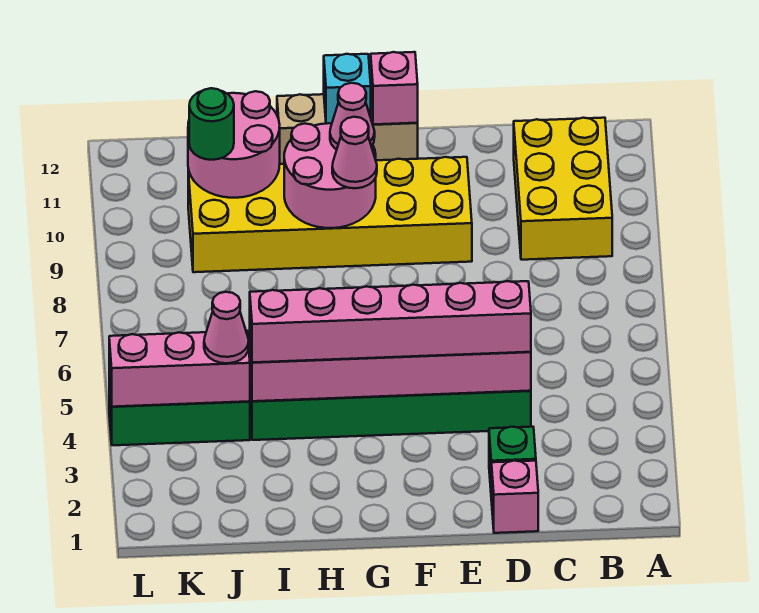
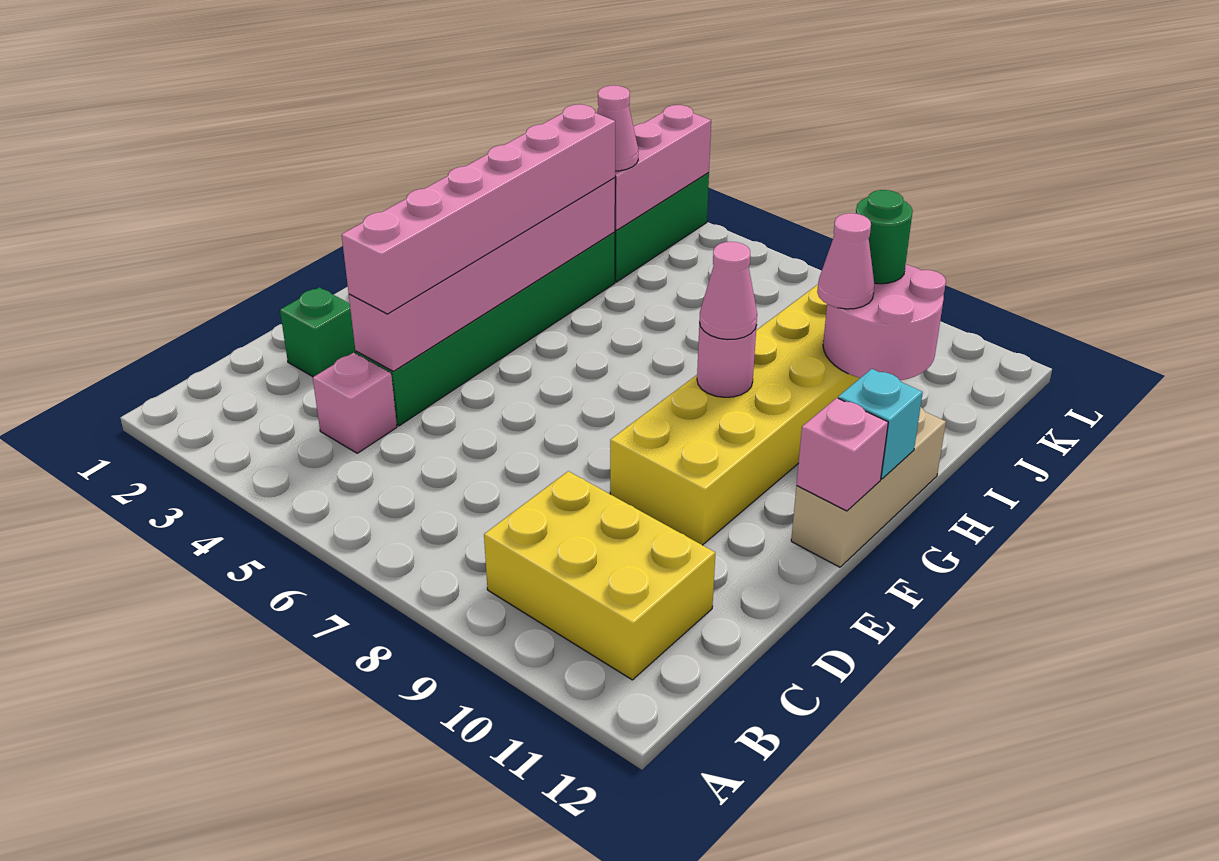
pink brick D1 level 1 -> pink brick C4 level 1
pink round brick G9:H10 level 2 -> pink round brick G9 level 2
pink cone G10 level 3 -> pink cone I10 level 3

